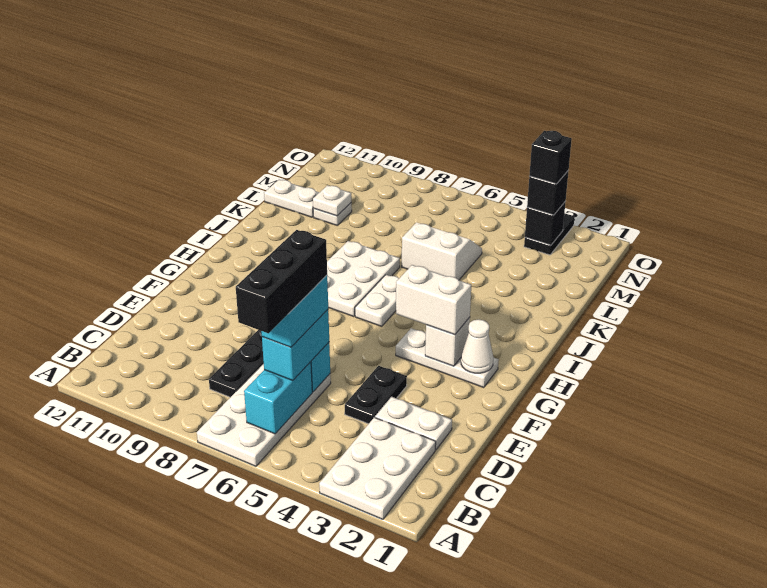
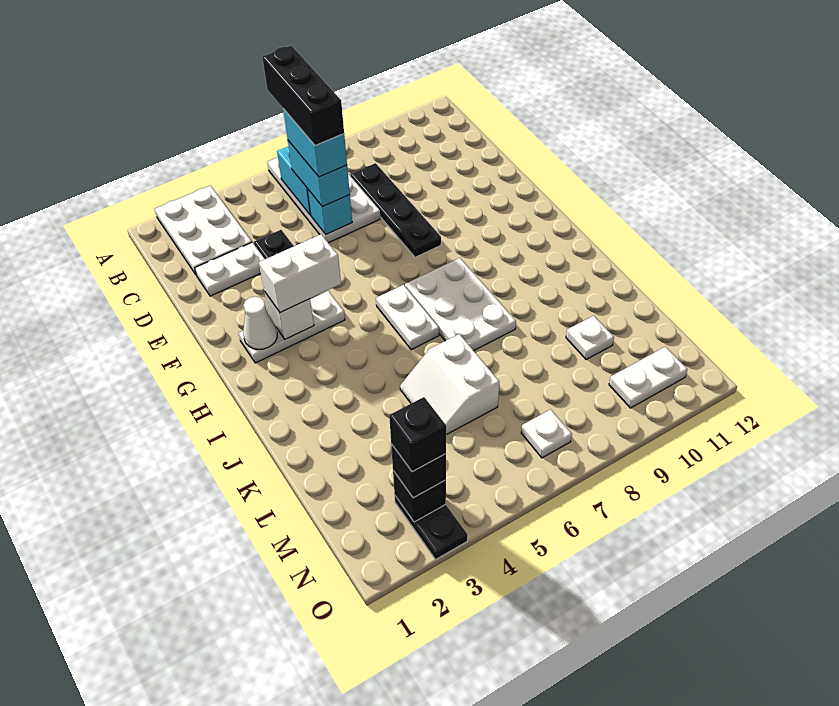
white slope K5:L6 level 1 top K -> white slope K5:L6 level 1 top 6
white plate L10 level 2 -> white plate N7 level 1
white plate L11:L12 level 1 -> white plate N10:N11 level 1

